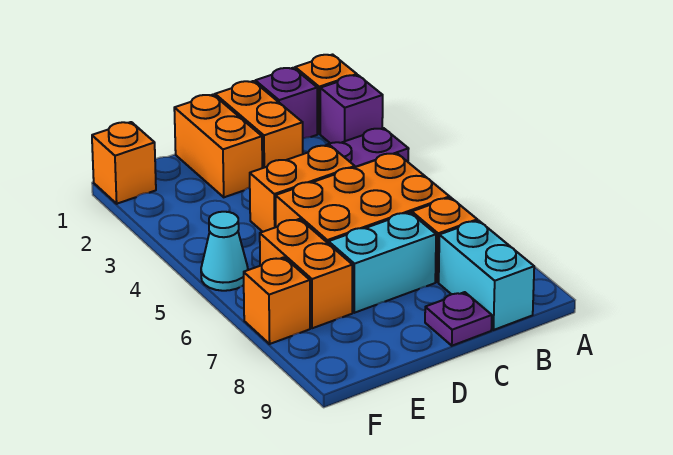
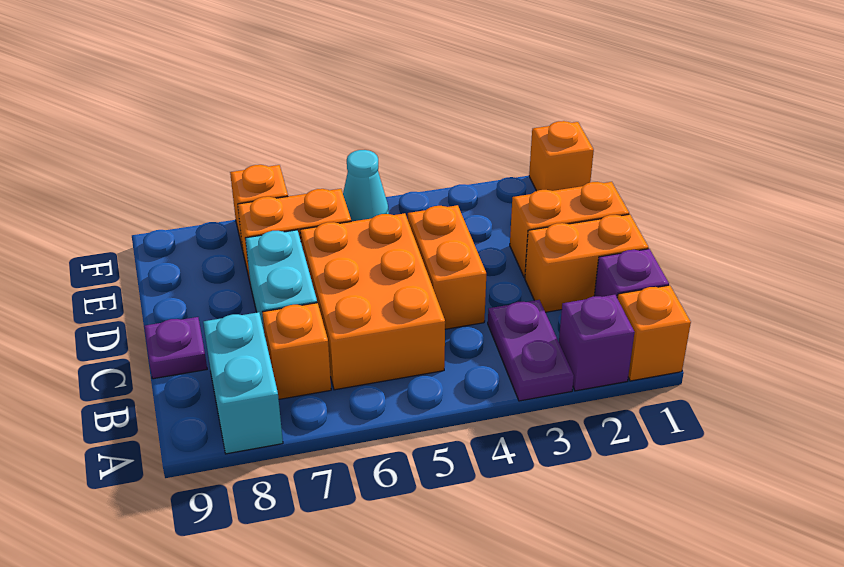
cyan brick B8:B9 level 1 -> cyan brick A8:B8 level 1

